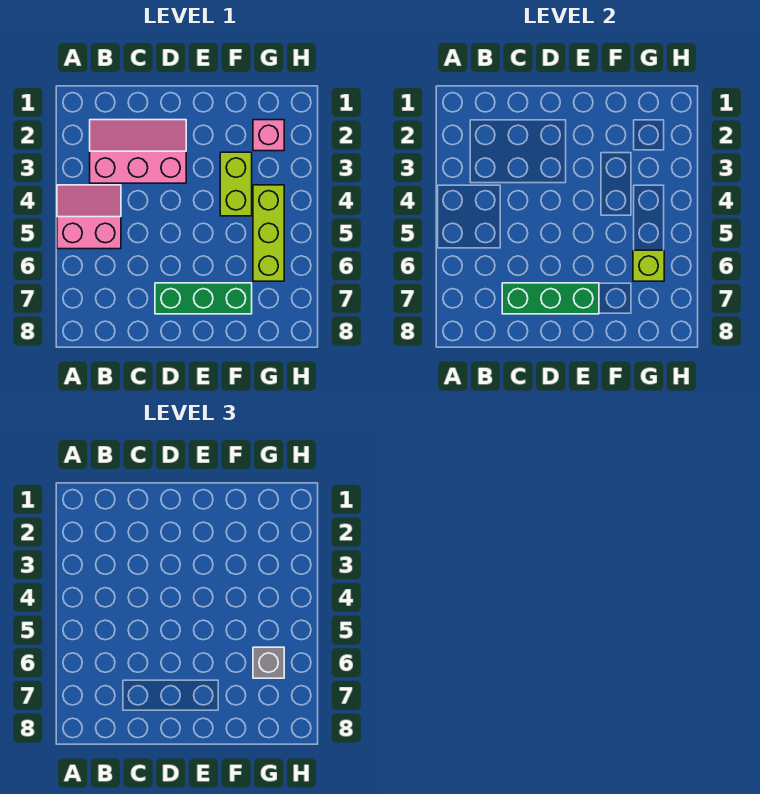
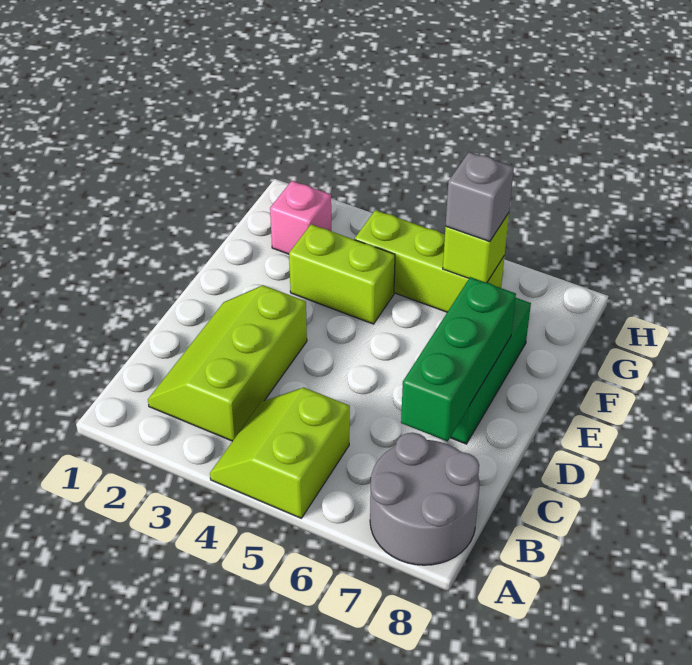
pink slope A4:B5 level 1 top 5 -> lime slope A4:B5 level 1 top 5
none -> grey round brick A7:B8 level 1
pink slope B2:D3 level 1 top 3 -> lime slope B2:D3 level 1 top 3

